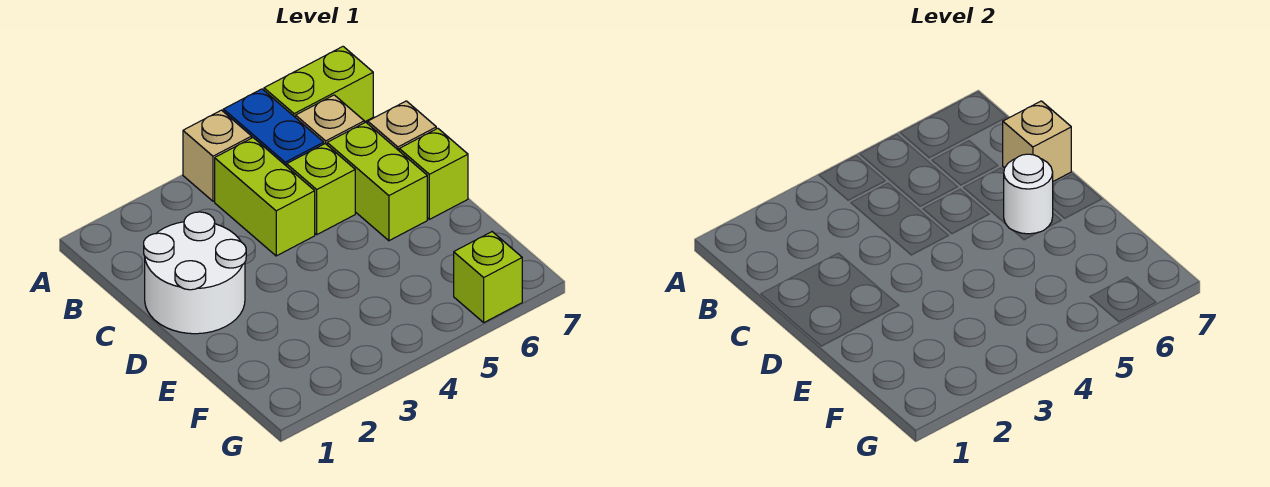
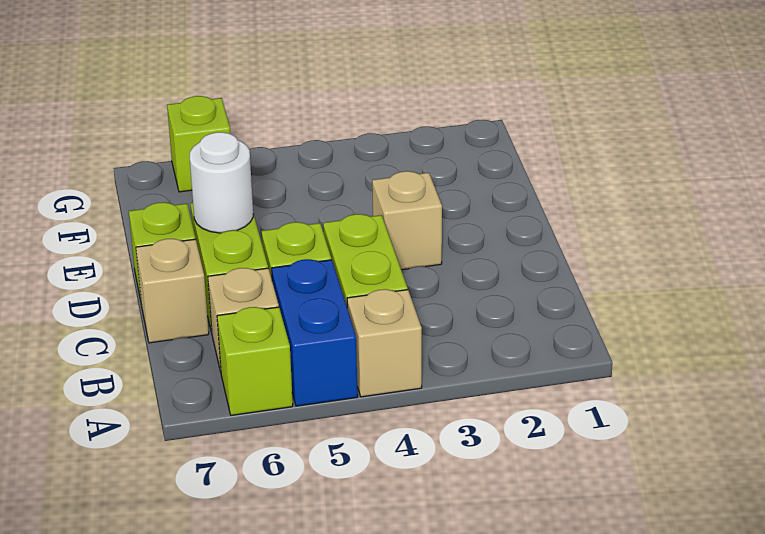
lime brick A6:A7 level 1 -> lime brick A6 level 1
white round brick C1:D2 level 1 -> none
tan brick C7 level 2 -> tan brick D3 level 1

